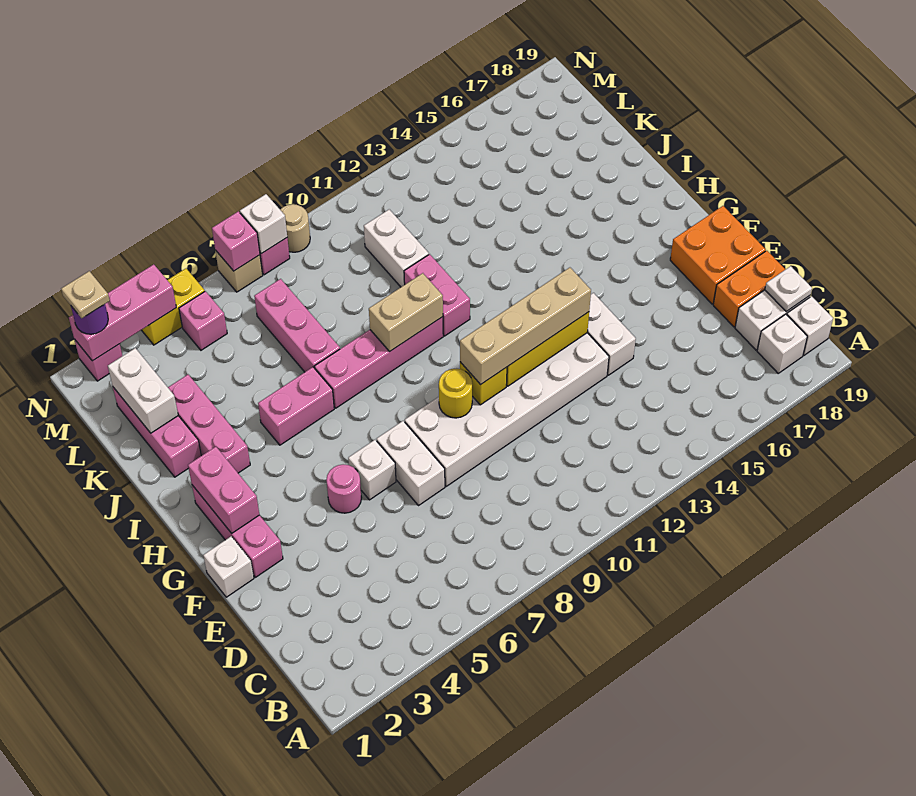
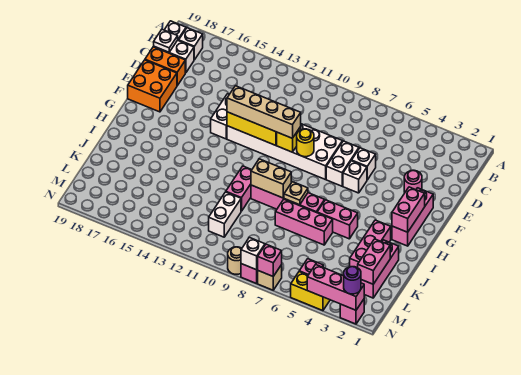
white brick F1 level 1 -> white brick E6 level 1
pink round brick F5 level 1 -> pink round brick E3 level 1
pink brick J7:L7 level 1 -> pink brick J6:J8 level 1
white brick K2:L2 level 2 -> pink brick K2:L2 level 2
tan plate N2 level 4 -> tan plate I8 level 2

